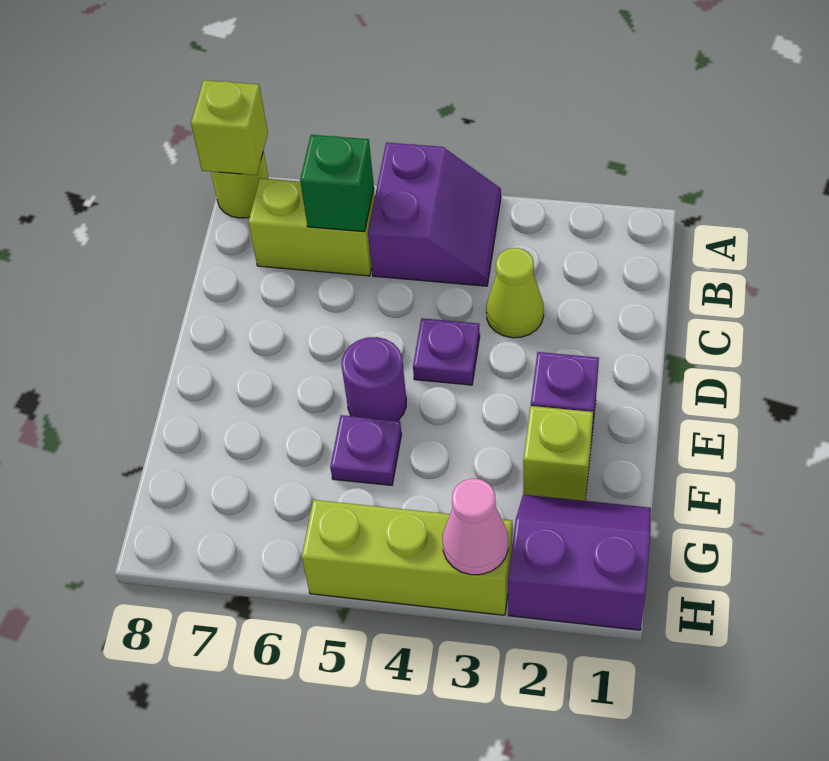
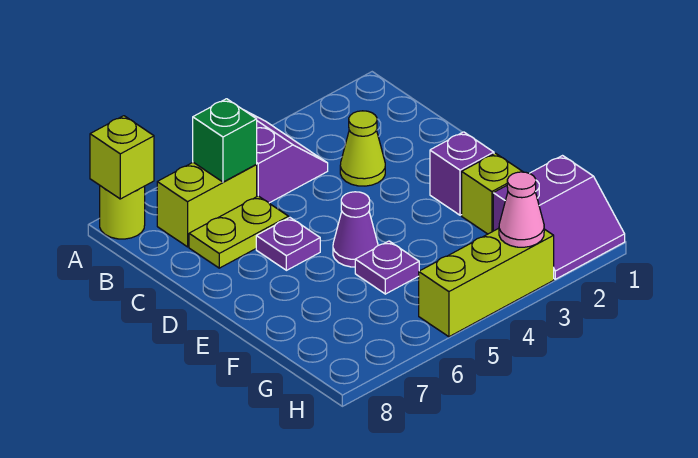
none -> lime plate C6:C7 level 1
purple plate D4 level 1 -> purple plate D6 level 1
purple round brick E5 level 1 -> purple cone E5 level 1
purple slope G1:H2 level 1 top H -> purple slope G1:H2 level 1 top G

